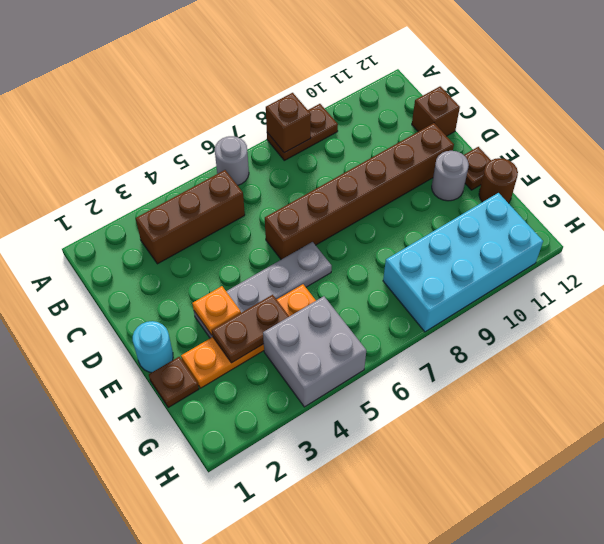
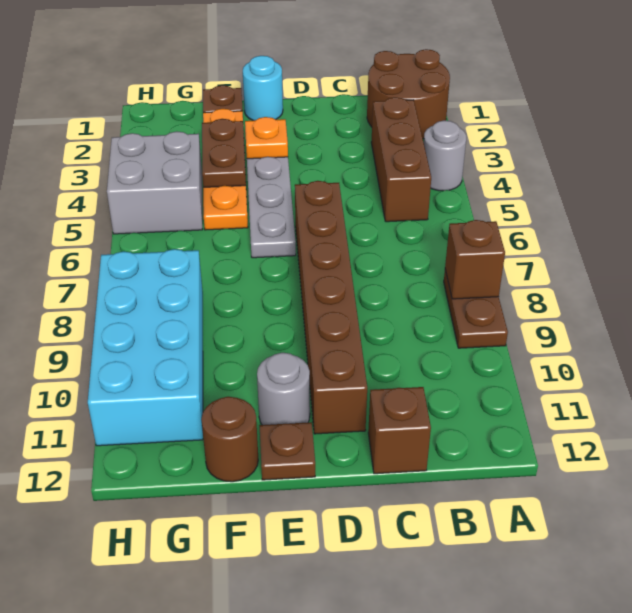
none -> brown round brick A1:B2 level 1
grey round brick A6 level 1 -> grey round brick A4 level 1

